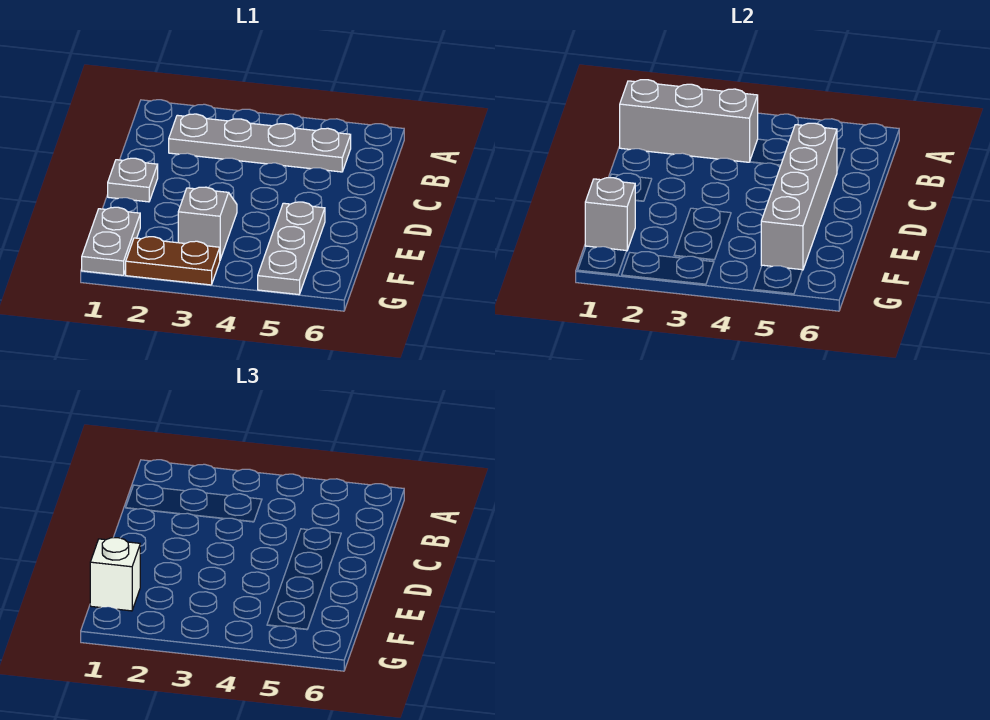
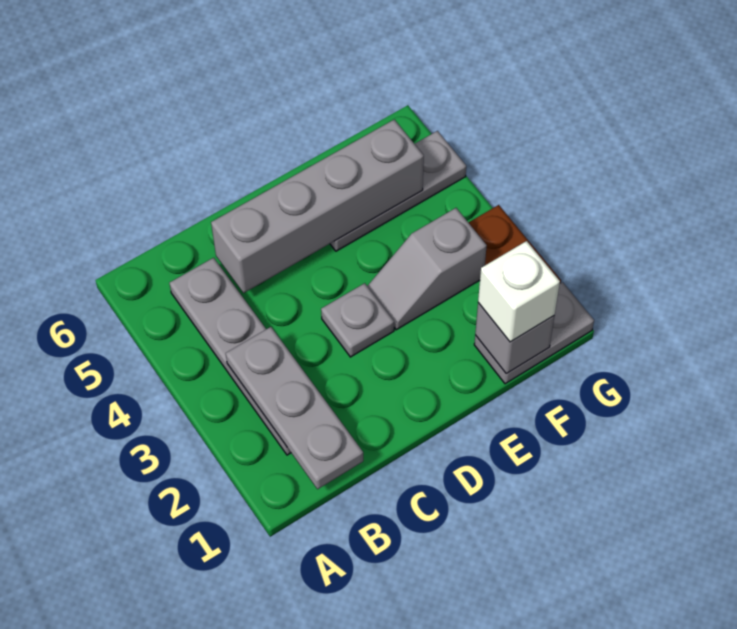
grey brick B1:B3 level 2 -> grey plate B1:B3 level 2
grey plate D1 level 1 -> grey plate D3 level 1

